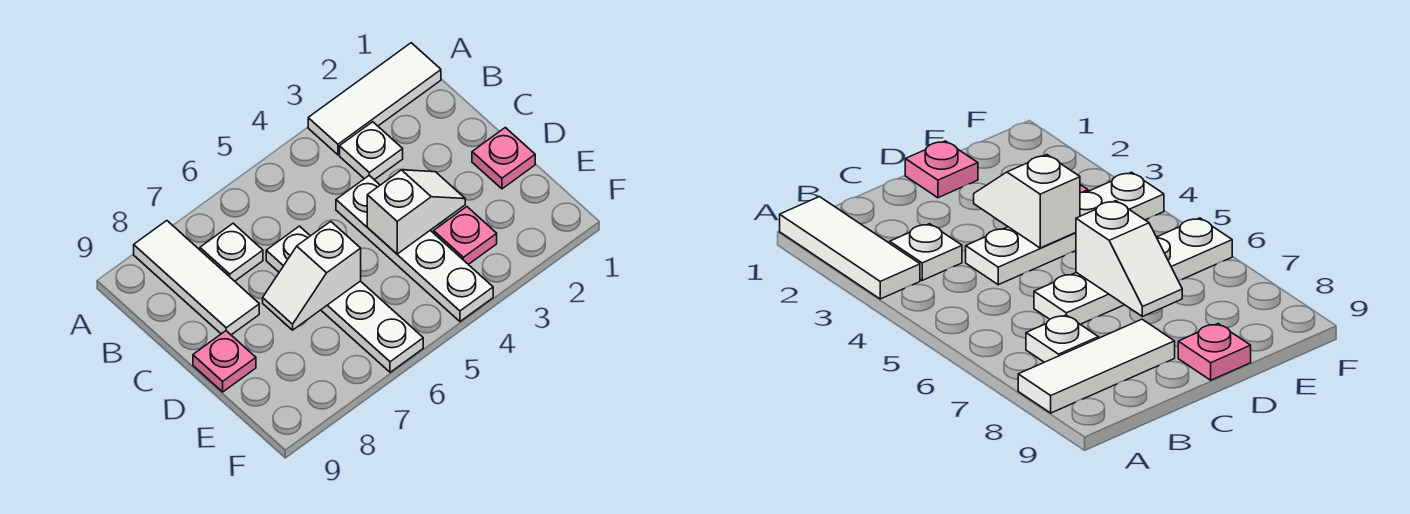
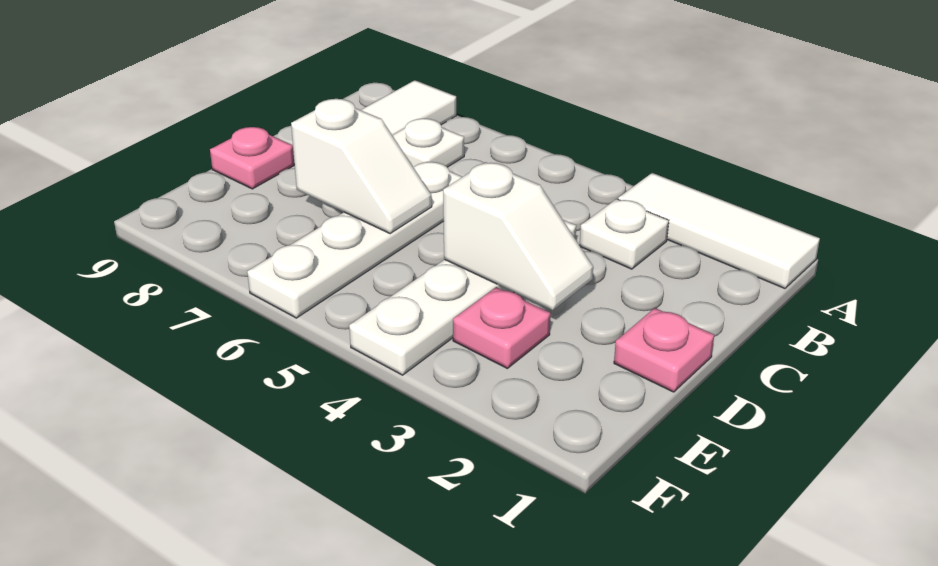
white slope D6:D7 level 2 top 6 -> white slope D6:D7 level 2 top 7

